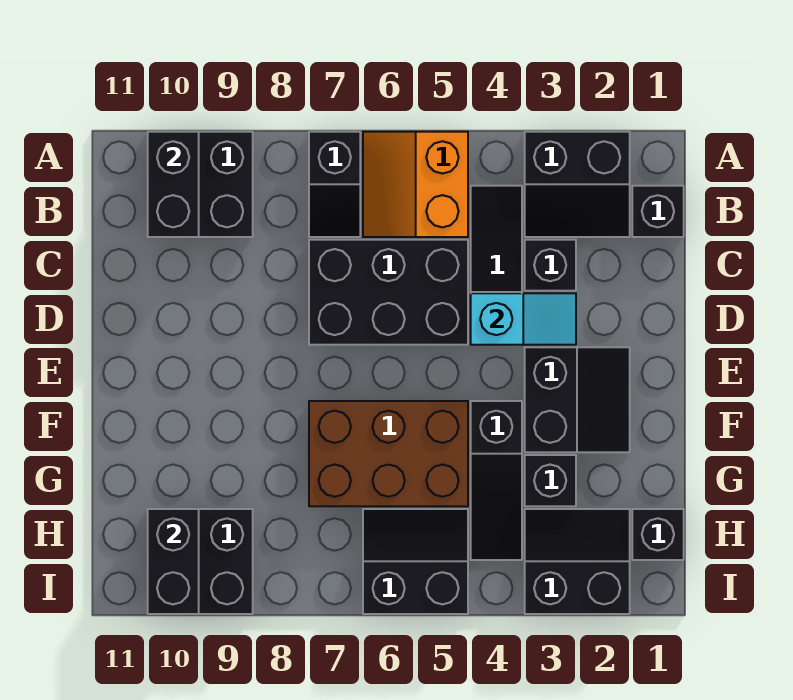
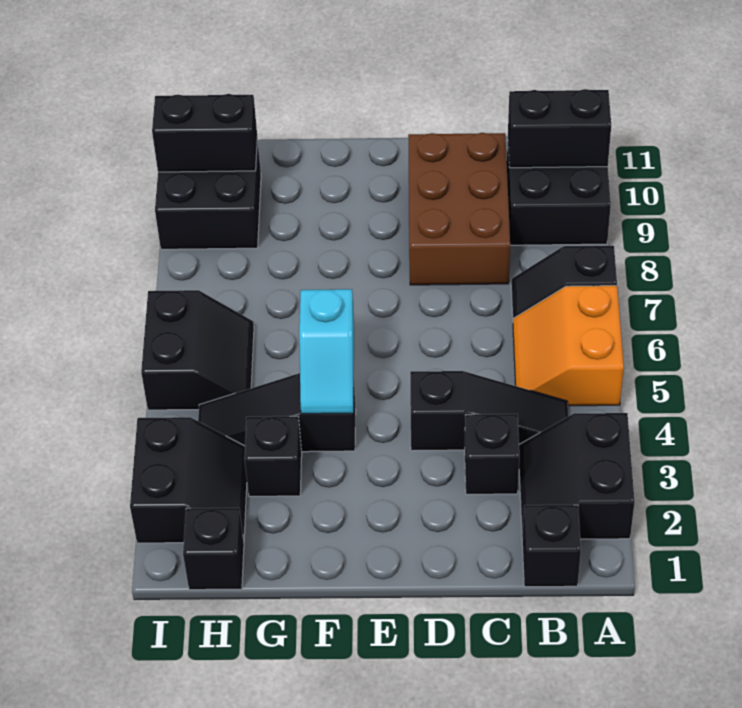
orange slope A5:B6 level 1 top 5 -> orange slope A5:B6 level 1 top A
black brick C5:D7 level 1 -> none
cyan slope D3:D4 level 2 top 4 -> cyan slope F4:F5 level 2 top 5
black slope E2:F3 level 1 top 3 -> none
brown brick F5:G7 level 1 -> brown brick C8:D10 level 1

